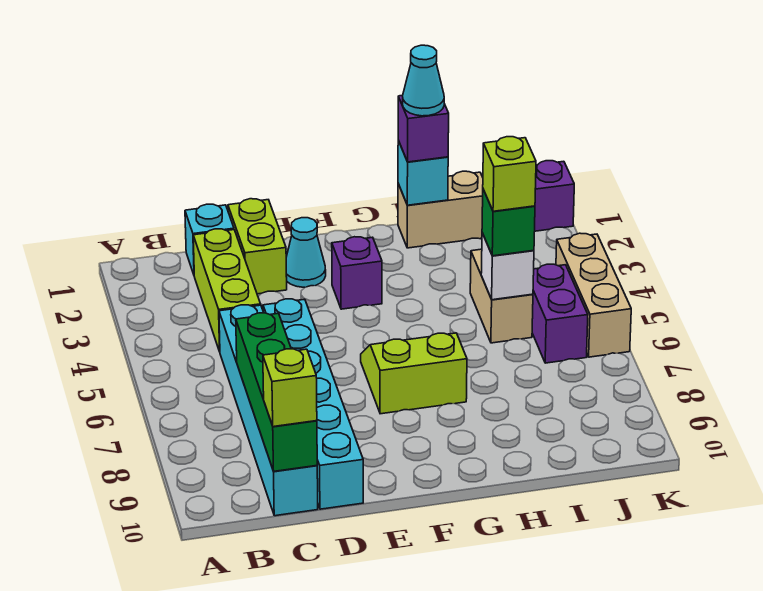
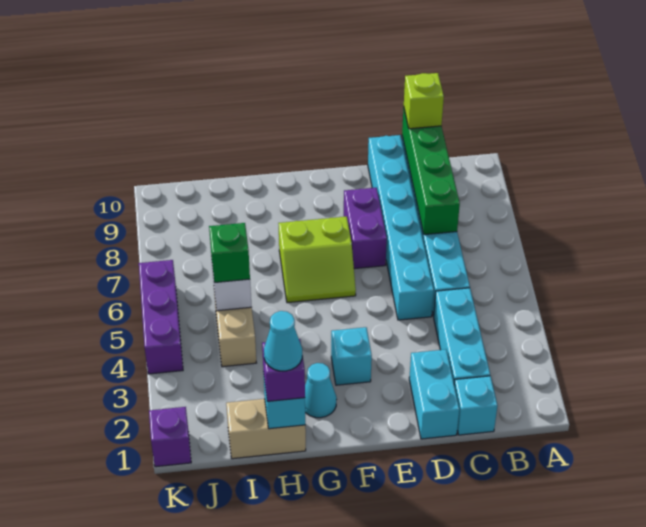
lime brick C2:C4 level 1 -> cyan brick C2:C4 level 1
lime brick D1:D2 level 1 -> cyan brick D1:D2 level 1
cyan cone E2 level 1 -> cyan cone G2 level 1
purple brick F3 level 1 -> cyan brick F3 level 1
lime brick I5 level 4 -> none
purple brick J5:J6 level 1 -> purple brick E7:E8 level 1
tan brick K4:K6 level 1 -> purple brick K4:K6 level 1

